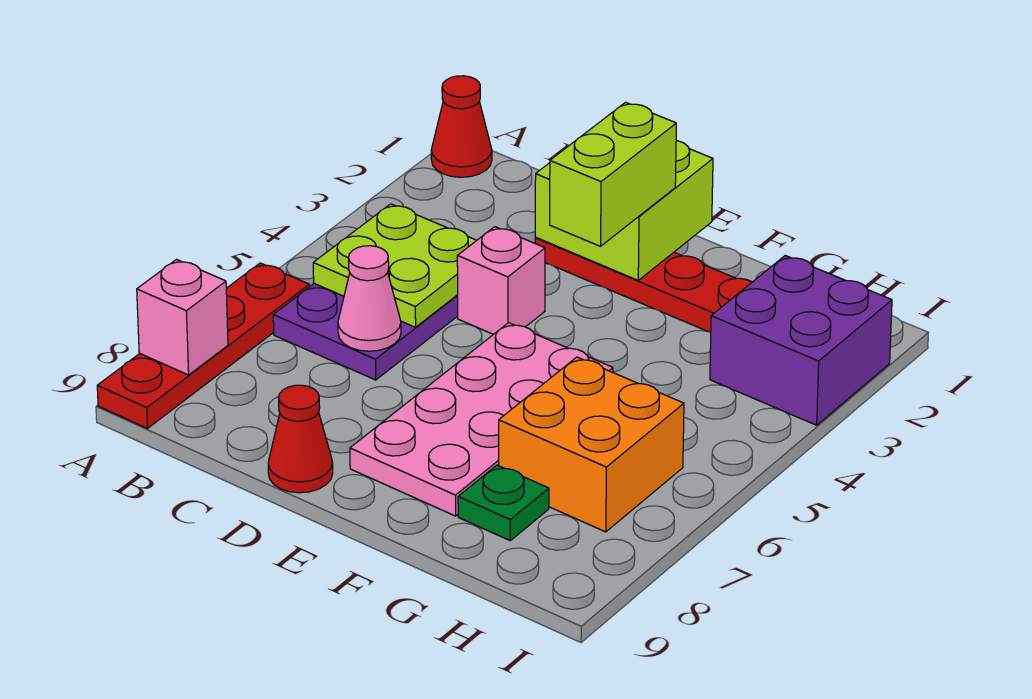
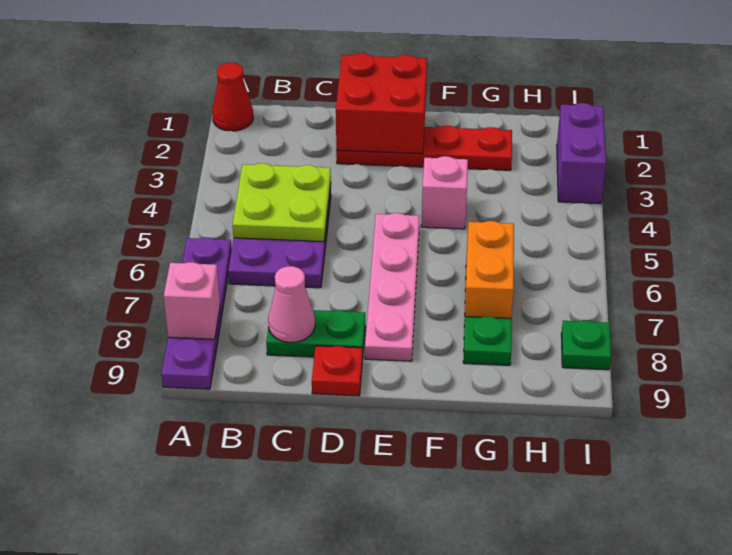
red plate A6:A9 level 1 -> purple plate A6:A9 level 1
pink cone C6 level 2 -> pink cone C8 level 2
none -> green plate C8:D8 level 1
lime brick D1:E2 level 2 -> red brick D1:E2 level 2
pink brick D4 level 1 -> pink brick F4 level 1
red cone D9 level 1 -> red plate D9 level 1
lime brick E2:E3 level 3 -> none
pink plate E5:F8 level 1 -> pink plate E5:E8 level 1
orange brick G6:H7 level 1 -> orange brick G6:G7 level 1
purple brick H2:I3 level 1 -> purple brick I2:I3 level 1
none -> green plate I8 level 1

